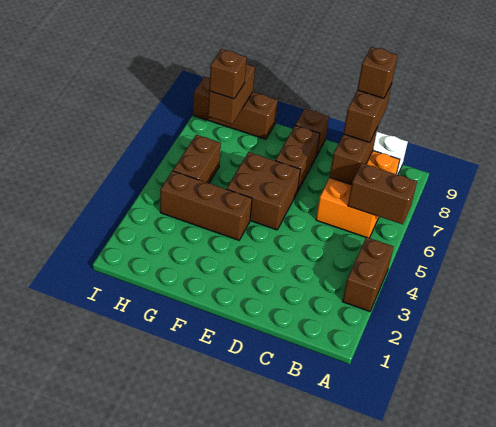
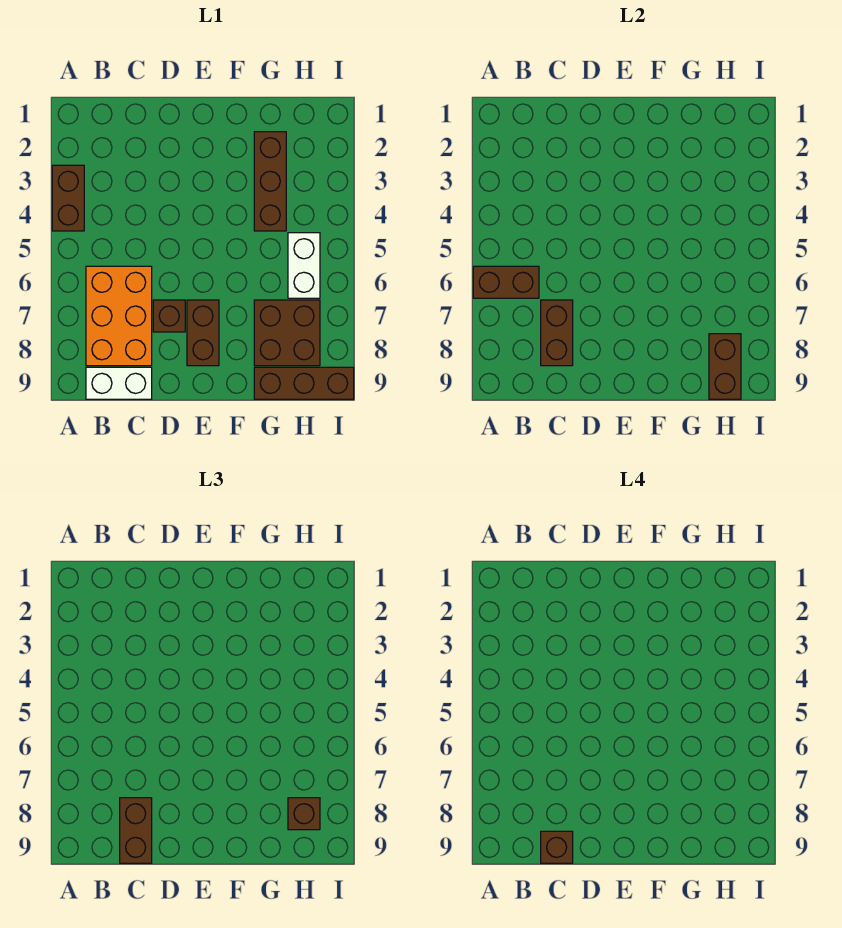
brown brick E5:F6 level 1 -> brown brick G7:H8 level 1
brown brick E9 level 1 -> brown brick D7 level 1
brown brick F4:H4 level 1 -> brown brick G2:G4 level 1
brown brick H5:H6 level 1 -> white brick H5:H6 level 1

